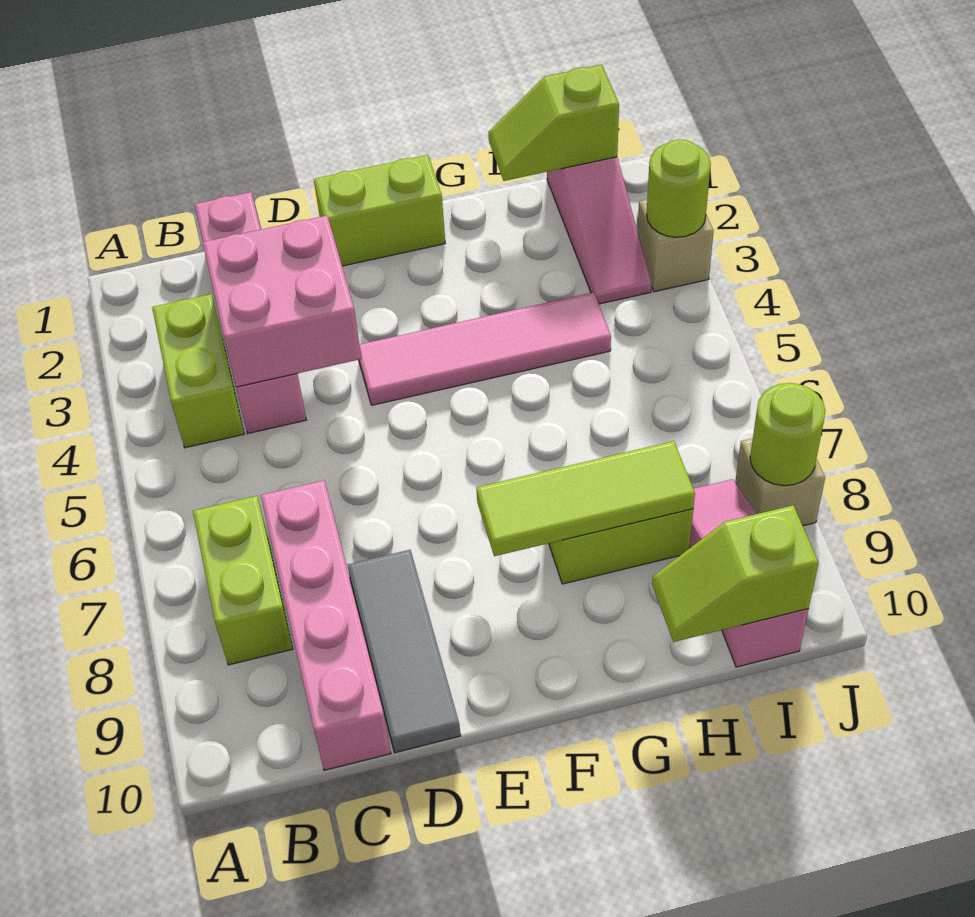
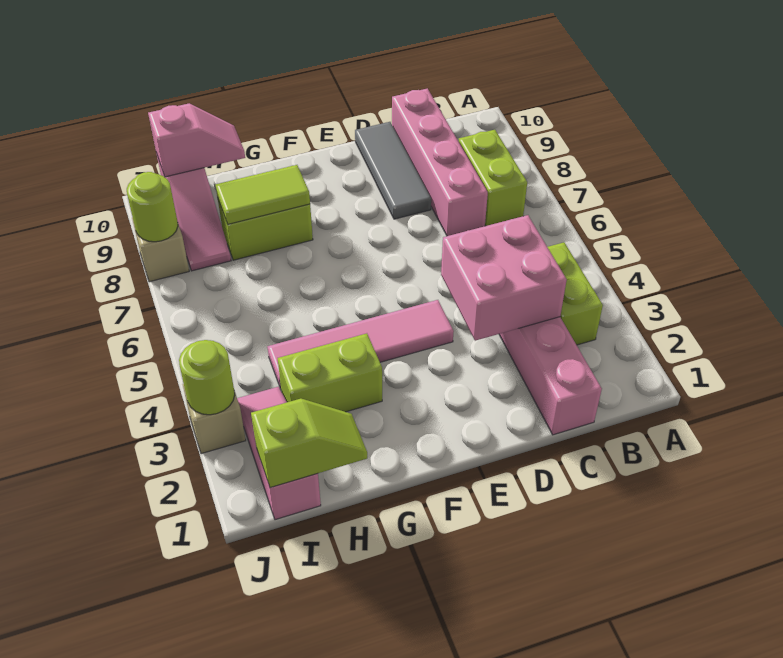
lime brick E1:F1 level 1 -> lime brick G3:H3 level 1
lime tile F8:H8 level 2 -> lime tile G8:H8 level 2
lime slope H10:I10 level 2 top I -> pink slope H10:I10 level 2 top I

